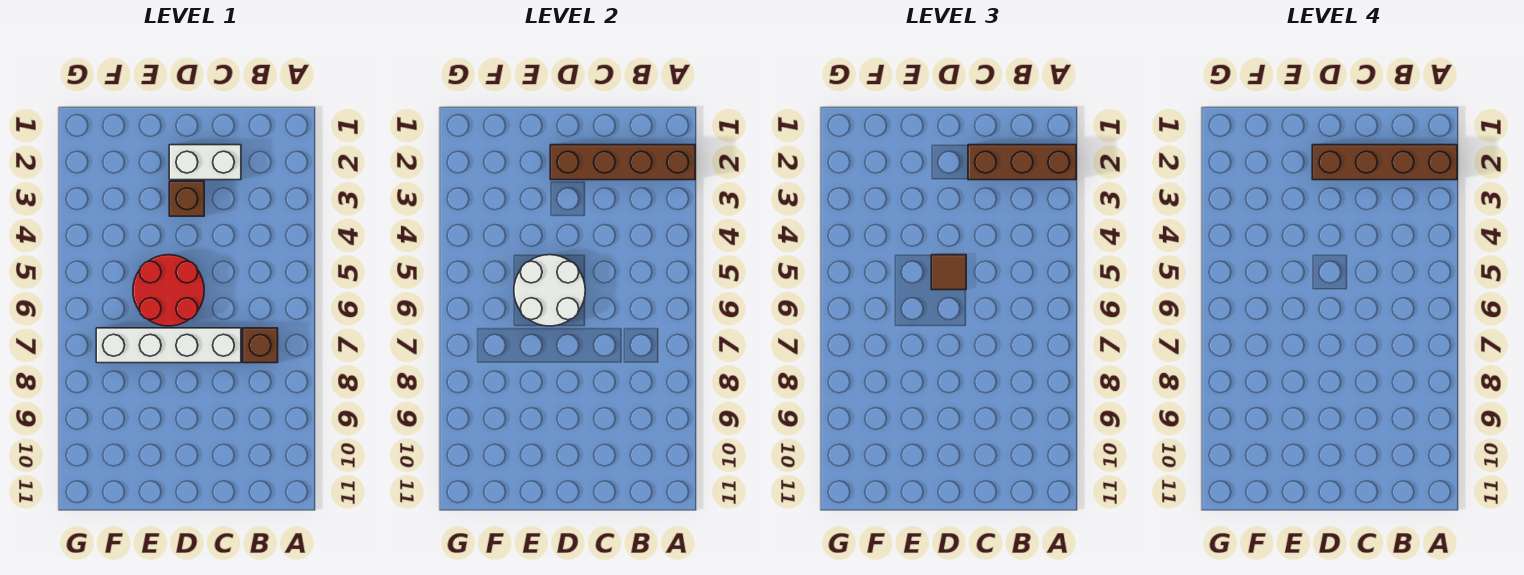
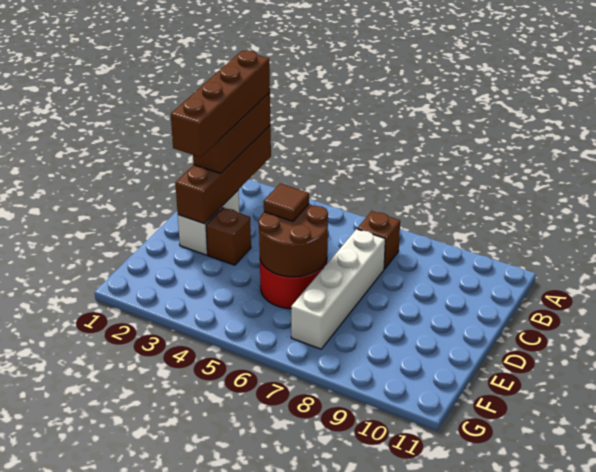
white round brick D5:E6 level 2 -> brown round brick D5:E6 level 2

